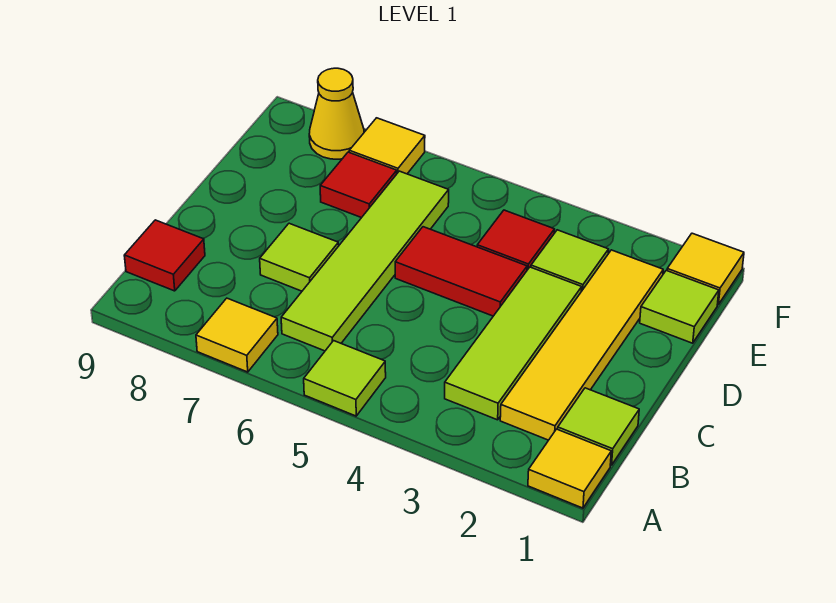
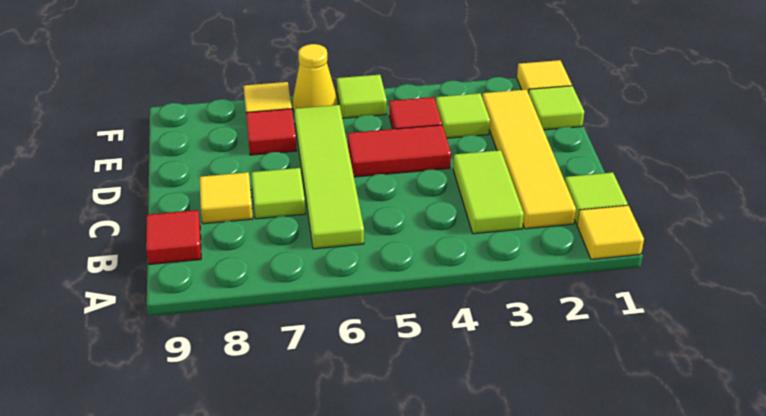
lime tile A5 level 1 -> lime tile F5 level 1
yellow tile A7 level 1 -> yellow tile C8 level 1
lime tile B3:D3 level 1 -> lime tile B3:C3 level 1
yellow cone F8 level 1 -> yellow cone F6 level 1

